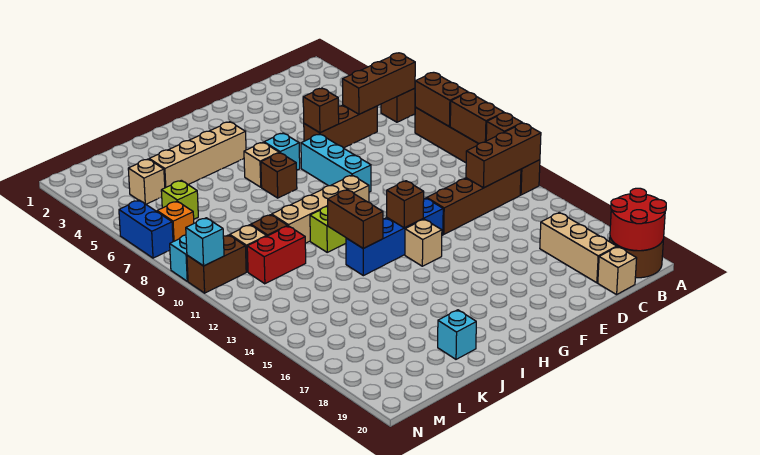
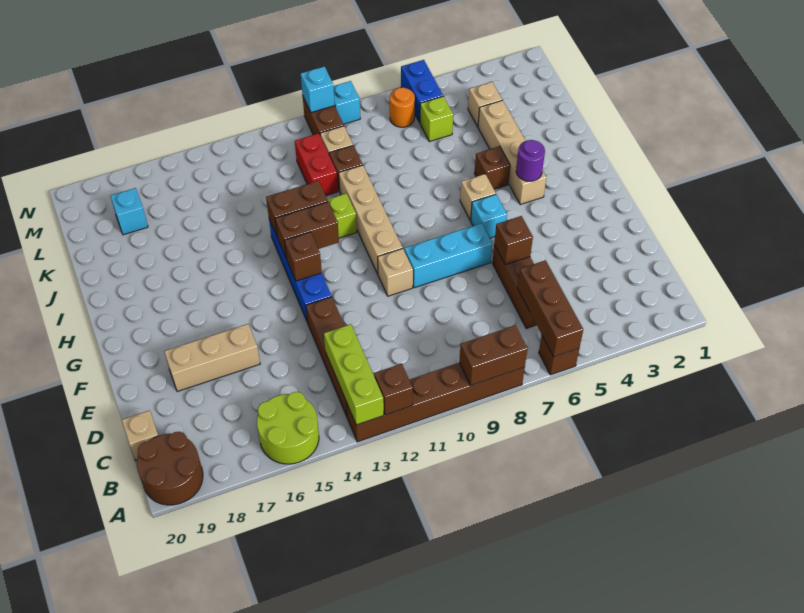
brown brick A10:A11 level 2 -> brown brick H12:H13 level 2
brown brick A13:C13 level 2 -> lime brick A13:C13 level 2
none -> lime round brick A15:B16 level 1
red round brick A19:B20 level 2 -> none
tan brick C17:C19 level 1 -> tan brick E16:E18 level 1
tan brick G14 level 1 -> tan brick F10 level 1
none -> purple round brick H4 level 2
brown brick H7 level 1 -> brown brick I5 level 1
cyan brick J19 level 1 -> cyan brick L18 level 1
orange brick M7 level 1 -> orange round brick M7 level 1
blue brick N6:N7 level 1 -> blue brick M6:N6 level 1

